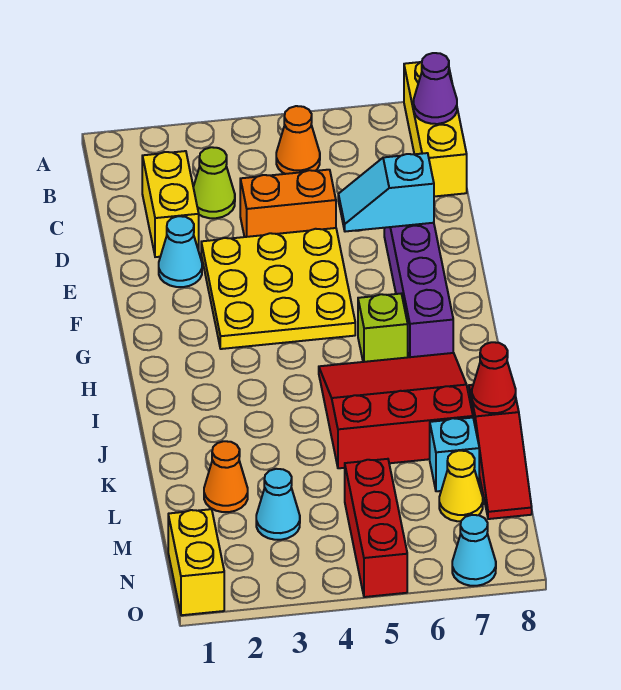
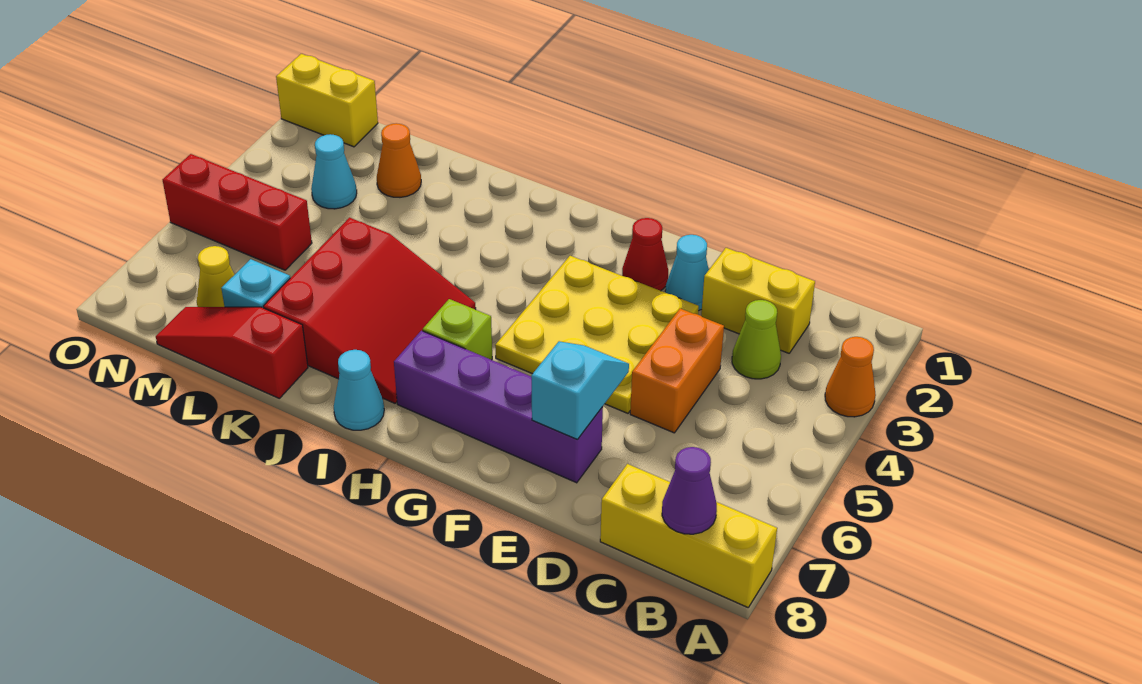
orange cone B5 level 1 -> orange cone A3 level 1
red cone K8 level 2 -> red cone F2 level 1
cyan cone O7 level 1 -> cyan cone I8 level 1

